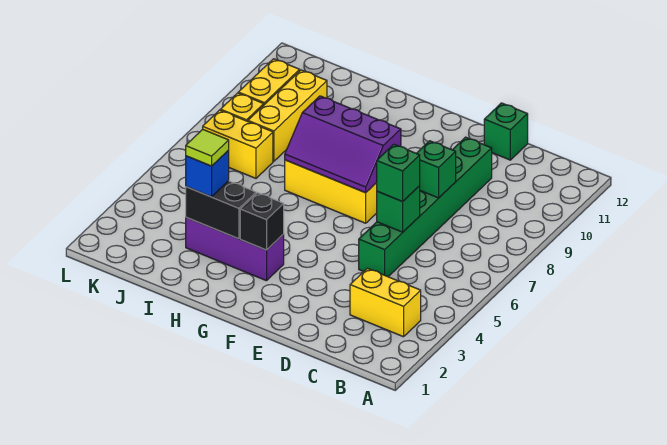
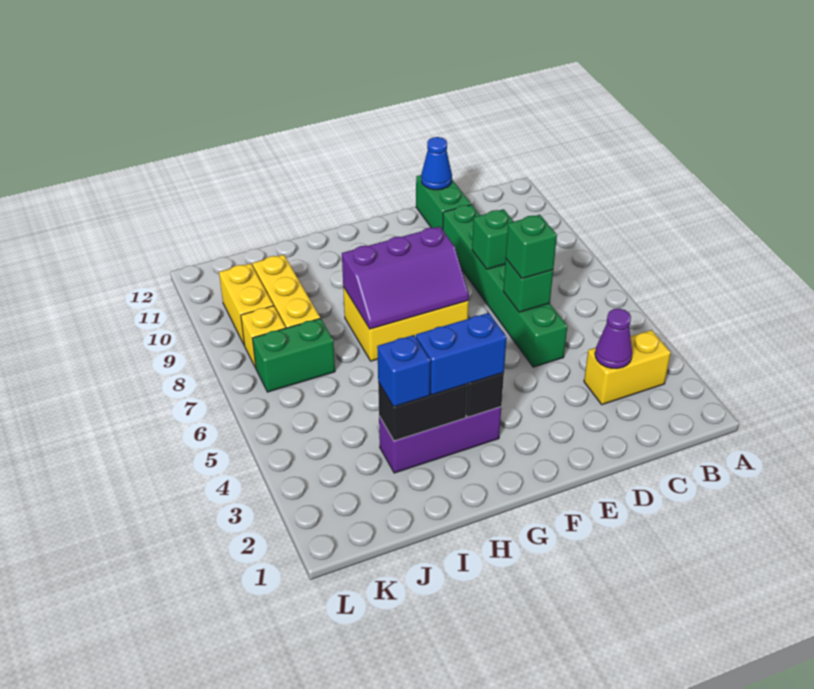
none -> purple cone C3 level 2
green brick D12 level 1 -> green brick D11:D12 level 1
none -> blue cone D12 level 2
none -> blue brick G3:H3 level 3
lime tile I3 level 4 -> none
yellow brick J7:K7 level 1 -> green brick J7:K7 level 1

